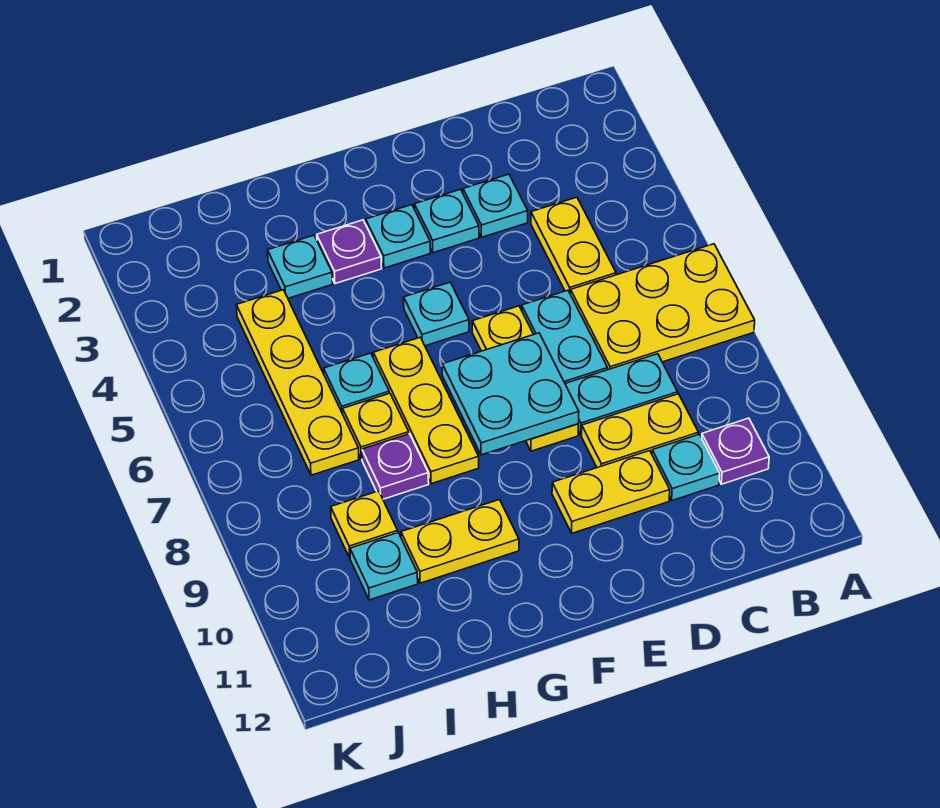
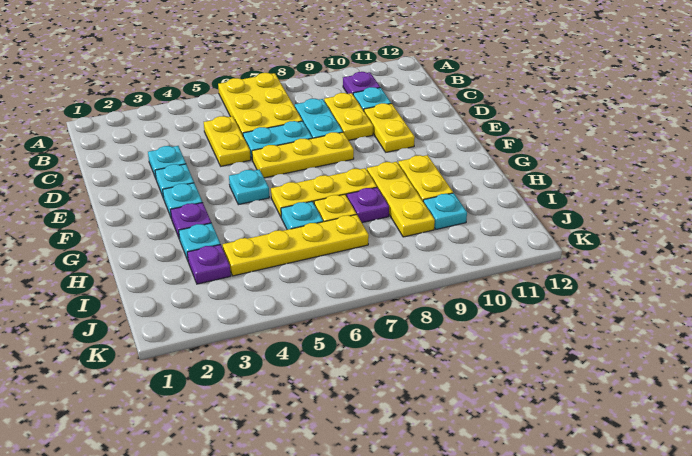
yellow plate C4:C5 level 1 -> yellow plate C5:D5 level 1
cyan plate E7:F8 level 2 -> none
none -> purple plate I3 level 1
yellow plate I9 level 1 -> yellow plate G9:I9 level 1

